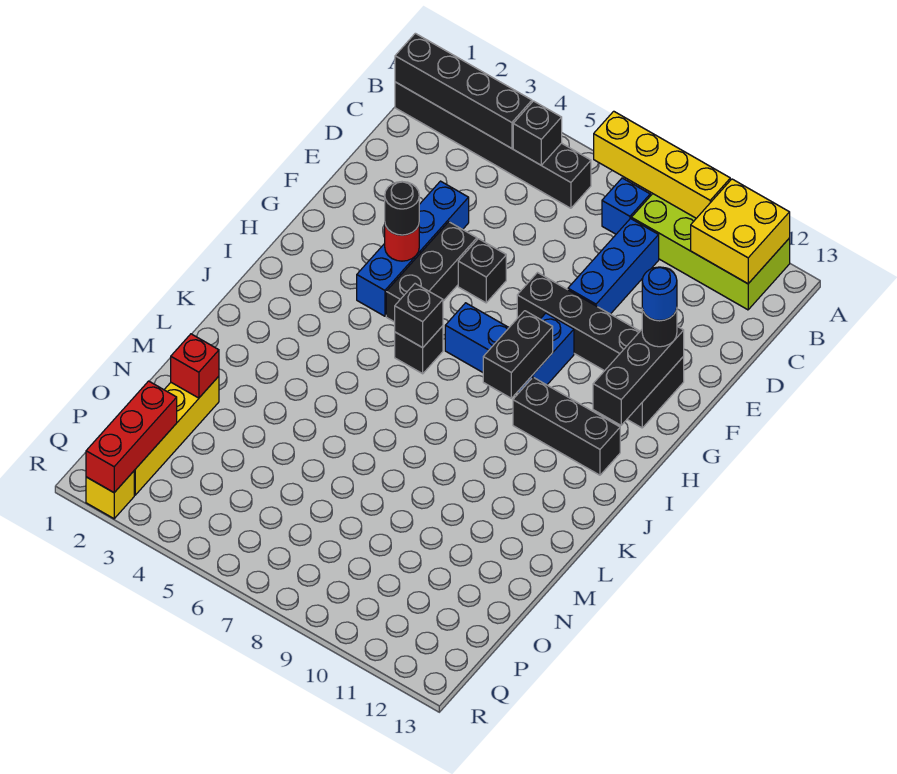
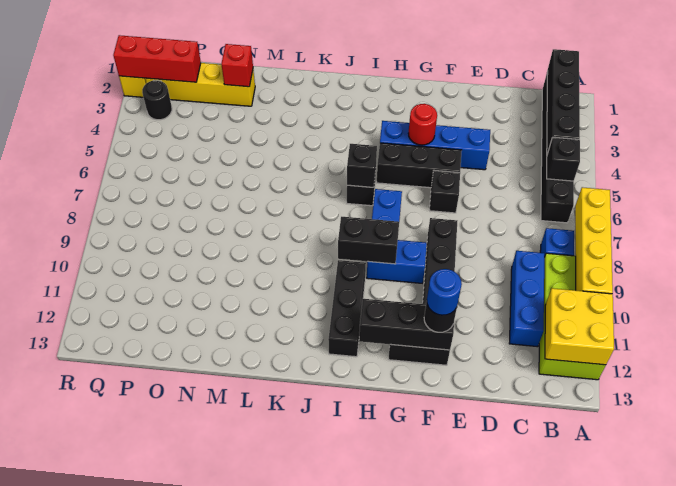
blue brick C9:E9 level 1 -> blue brick C9:C11 level 1
black round brick G4 level 3 -> black round brick Q3 level 1

